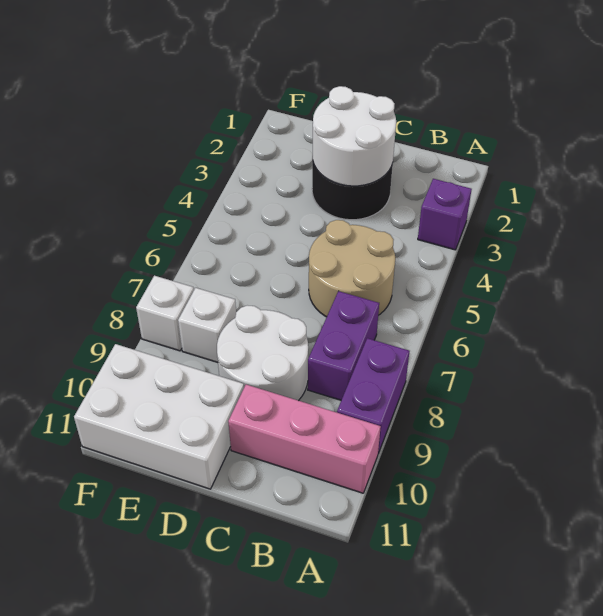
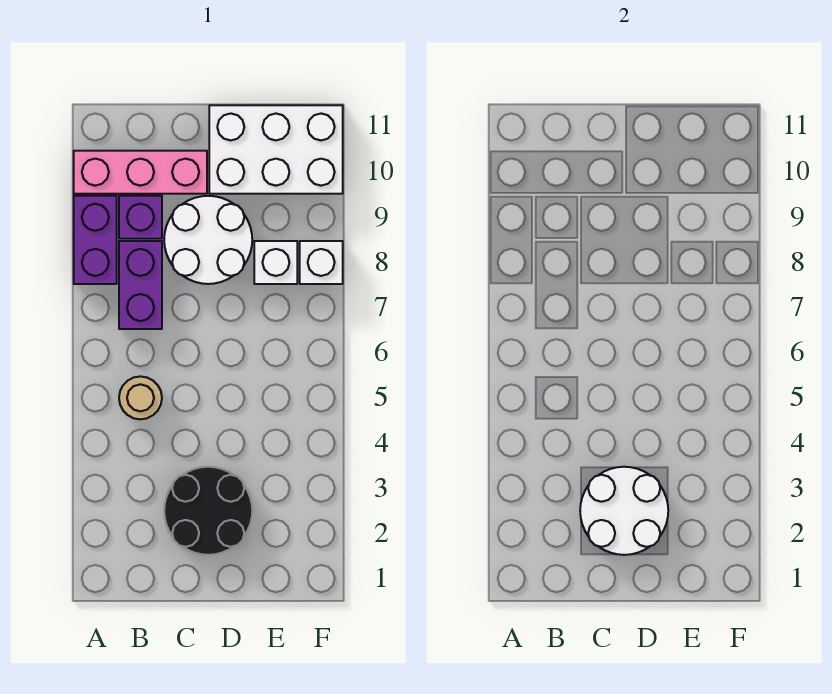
purple brick A3 level 1 -> purple brick B9 level 1
tan round brick B5:C6 level 1 -> tan round brick B5 level 1

